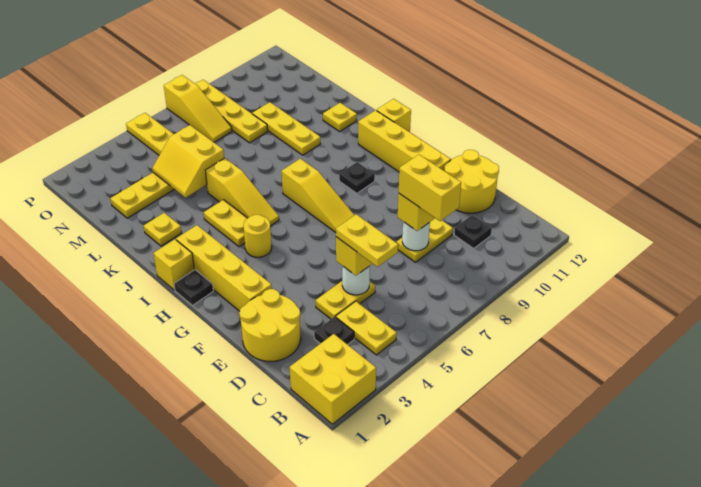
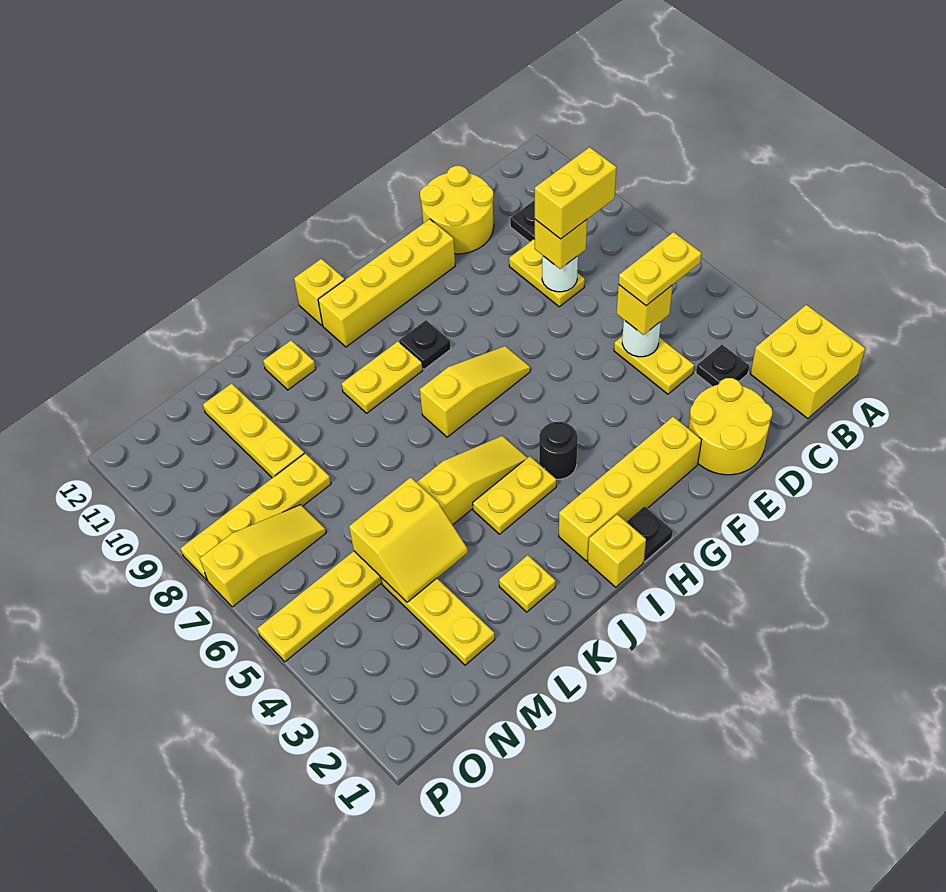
yellow plate B4:C4 level 1 -> yellow plate I9:J9 level 1
yellow round brick H4 level 1 -> black round brick H4 level 1
yellow plate K9:M9 level 1 -> yellow plate M9:M11 level 1

